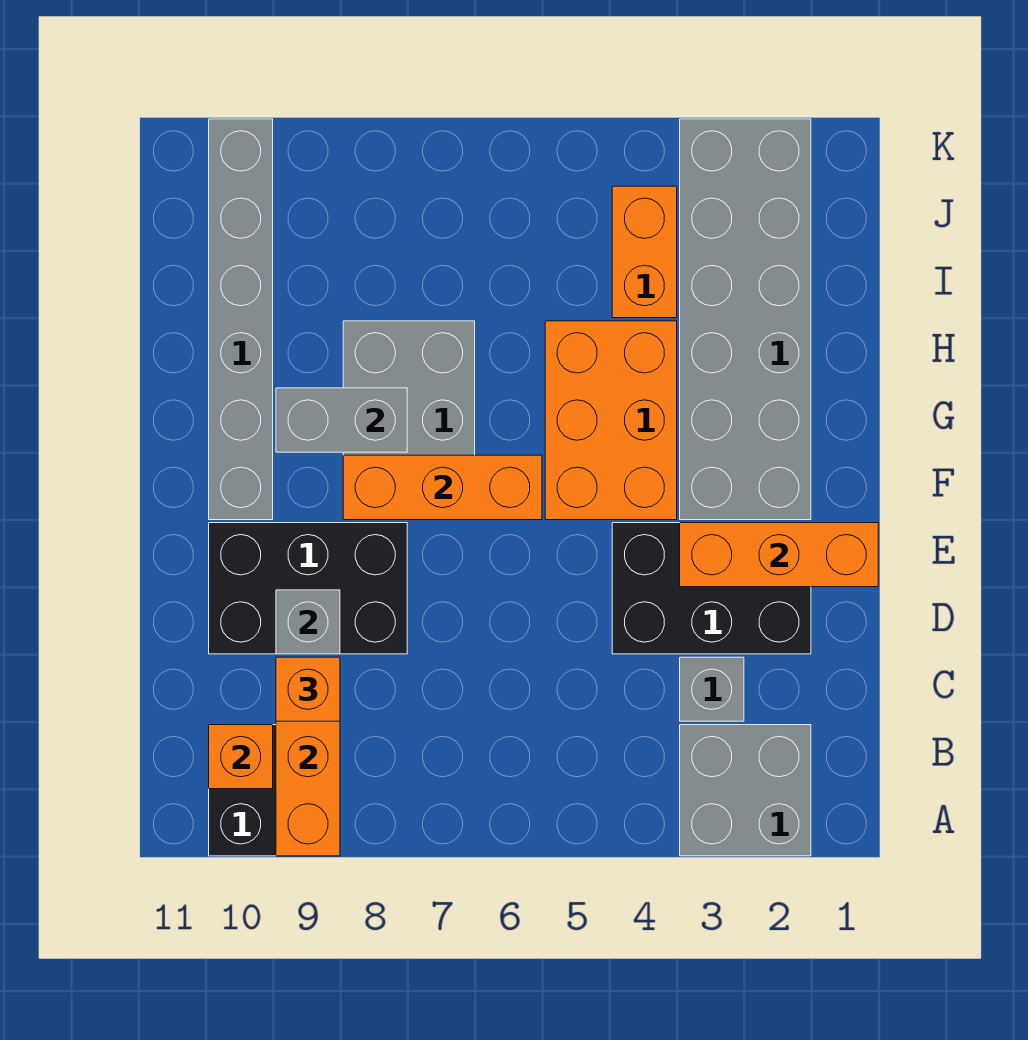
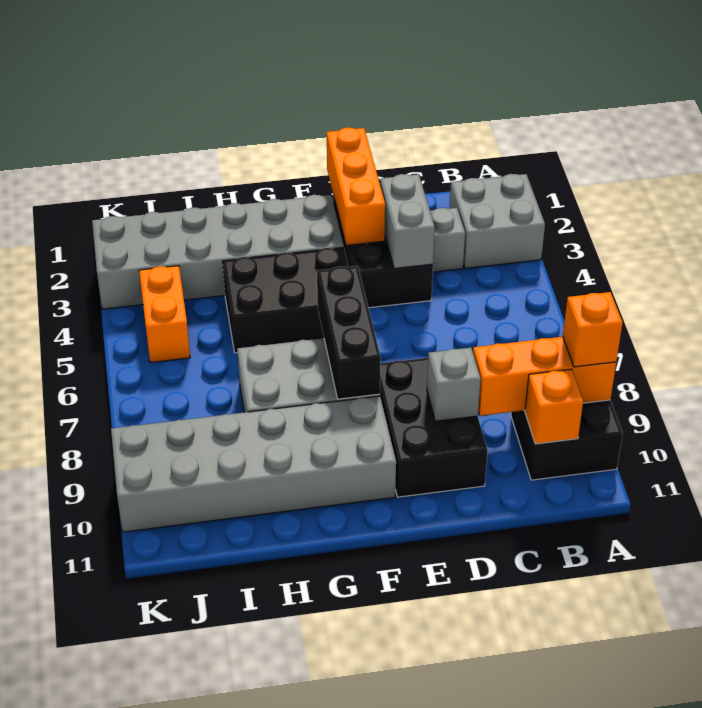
orange brick C9 level 3 -> orange brick A9 level 3
orange brick F4:H5 level 1 -> black brick F4:H5 level 1
orange brick F6:F8 level 2 -> black brick F6:F8 level 2
grey brick F10:K10 level 1 -> grey brick F9:K10 level 1
grey brick G8:G9 level 2 -> grey brick D3:D4 level 2
orange brick I4:J4 level 1 -> orange brick J4:J5 level 1

